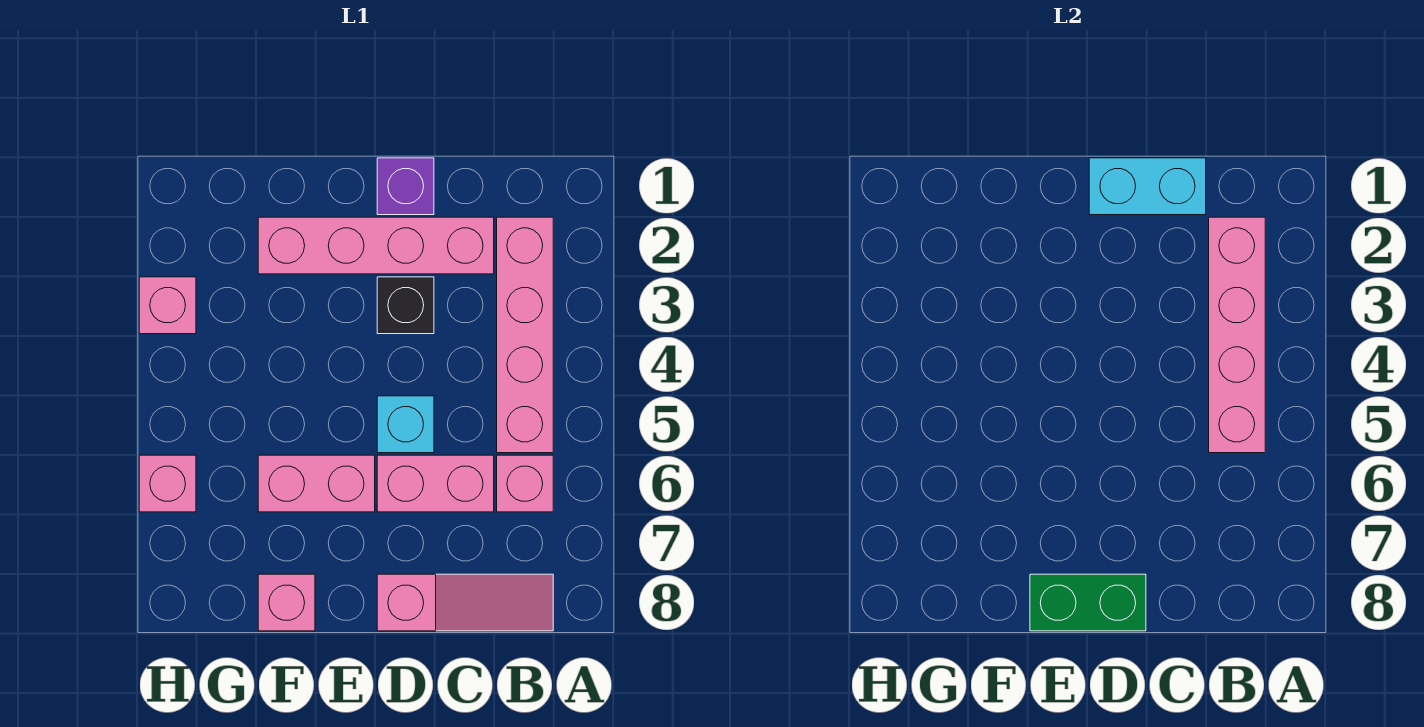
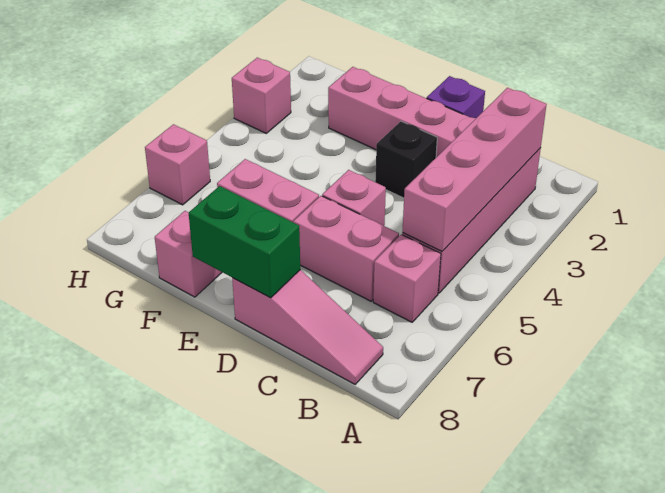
cyan brick C1:D1 level 2 -> none
cyan brick D5 level 1 -> pink brick D5 level 1

